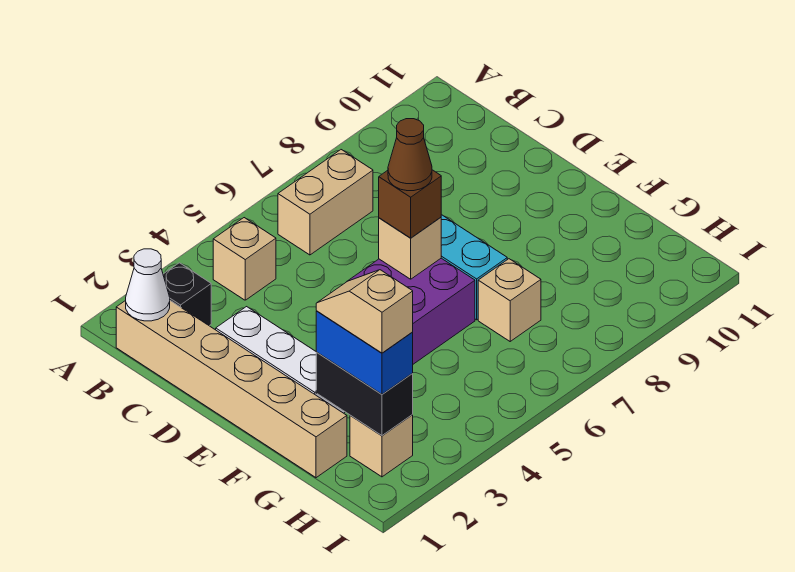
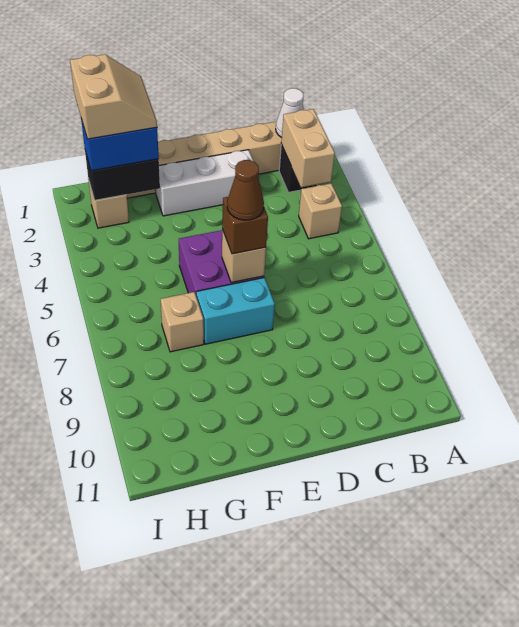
tan brick B6:B7 level 1 -> tan brick B2:B3 level 2
tan slope G2:H2 level 4 top H -> tan slope G1:H2 level 4 top H

